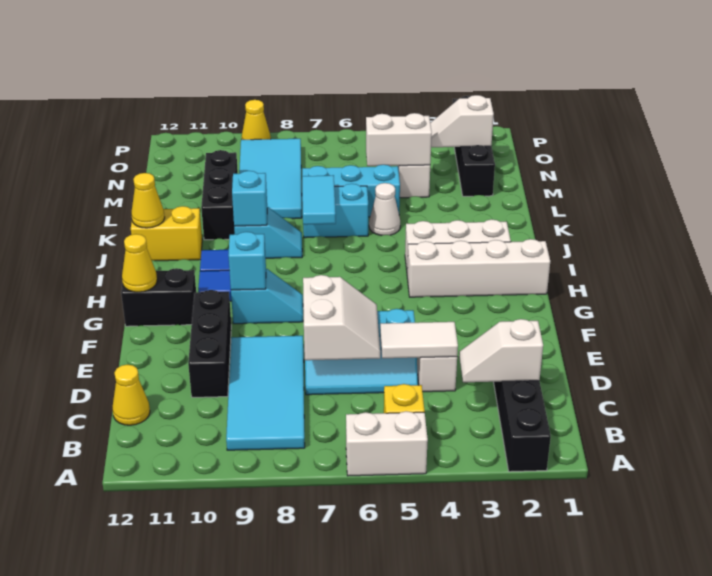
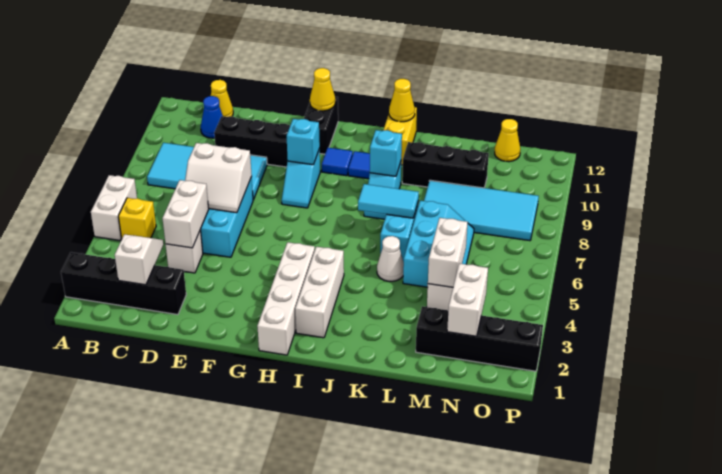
none -> blue cone C11 level 1
white tile D4:D5 level 2 -> white brick D4:D5 level 2
white slope N2:N3 level 2 top 2 -> white brick N2:N3 level 2
yellow cone P9 level 1 -> yellow cone N12 level 1

